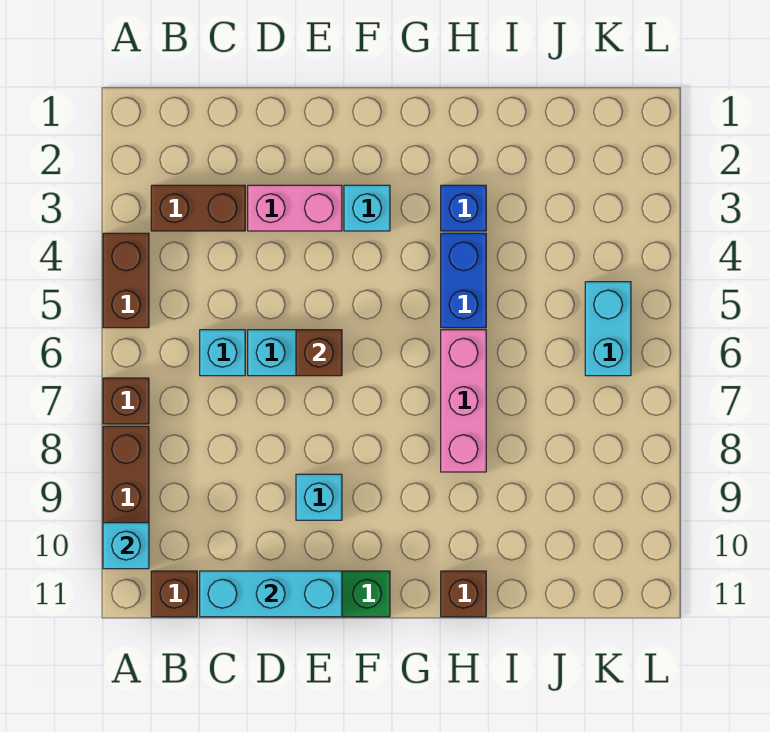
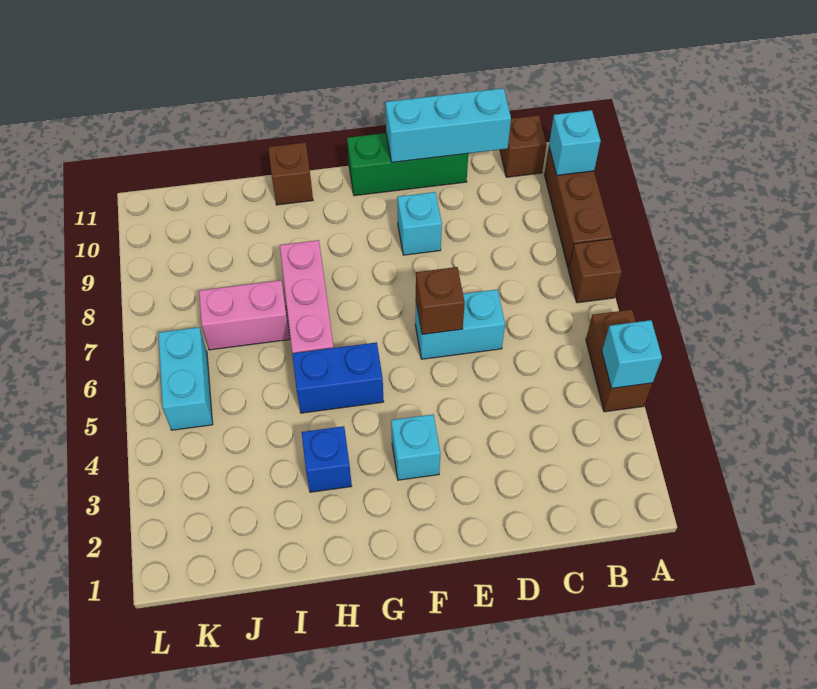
brown brick B3:C3 level 1 -> none
cyan brick C6 level 1 -> cyan brick A4 level 2
pink brick D3:E3 level 1 -> pink brick I7:J7 level 1
blue brick H4:H5 level 1 -> blue brick G5:H5 level 1

